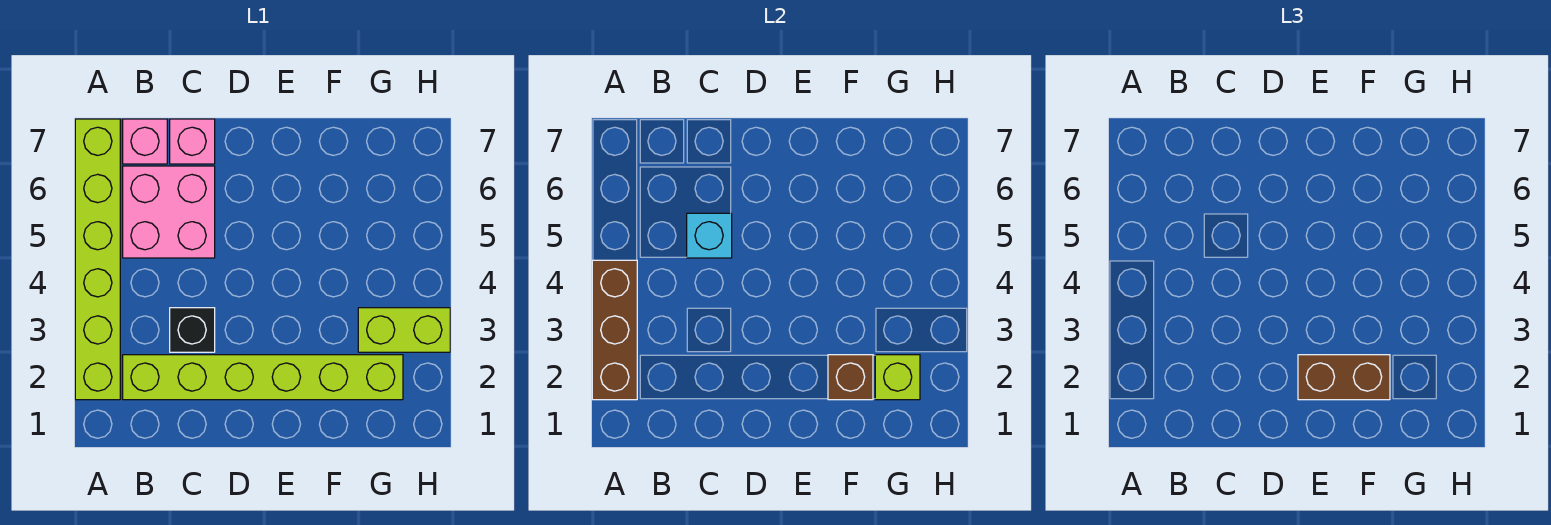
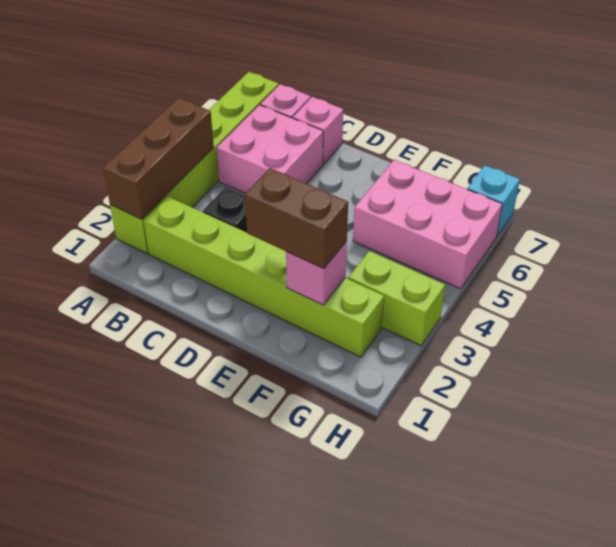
cyan brick C5 level 2 -> cyan brick H7 level 1
brown brick F2 level 2 -> pink brick F2 level 2
none -> pink brick F5:H6 level 1
lime brick G2 level 2 -> none

